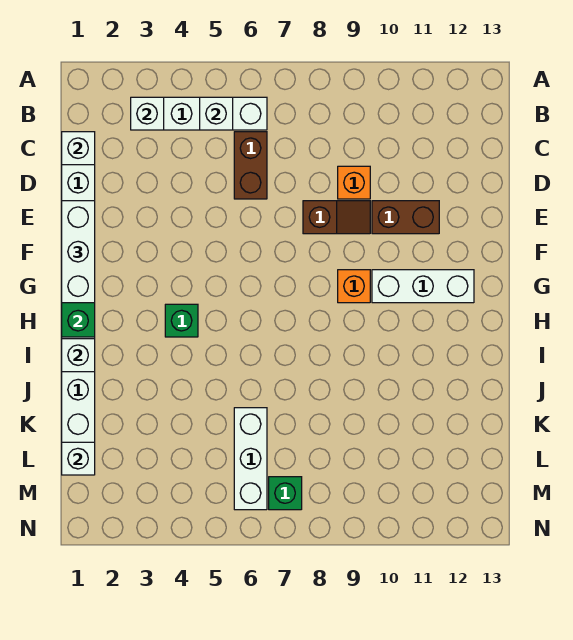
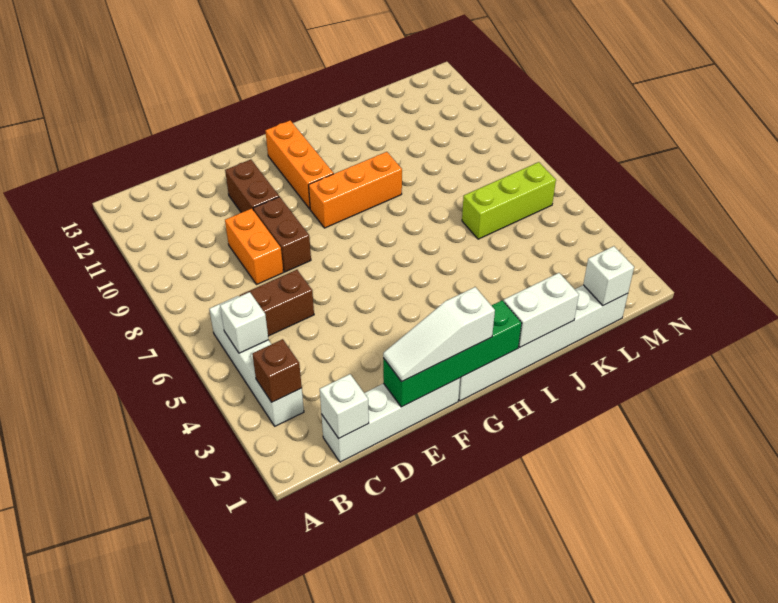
white brick B3 level 2 -> brown brick B3 level 2
orange brick D9 level 1 -> orange brick D8:D9 level 1
white brick E1:G1 level 3 -> white slope E1:G1 level 3 top G
brown slope E8:E9 level 1 top 8 -> brown brick E8:E9 level 1
orange brick G9 level 1 -> orange brick G9:I9 level 1
white brick G10:G12 level 1 -> orange brick G10:G12 level 1
green brick H4 level 1 -> none
white brick I1 level 2 -> white brick I1:J1 level 2
white brick K6:M6 level 1 -> lime brick K6:M6 level 1
green brick M7 level 1 -> none

